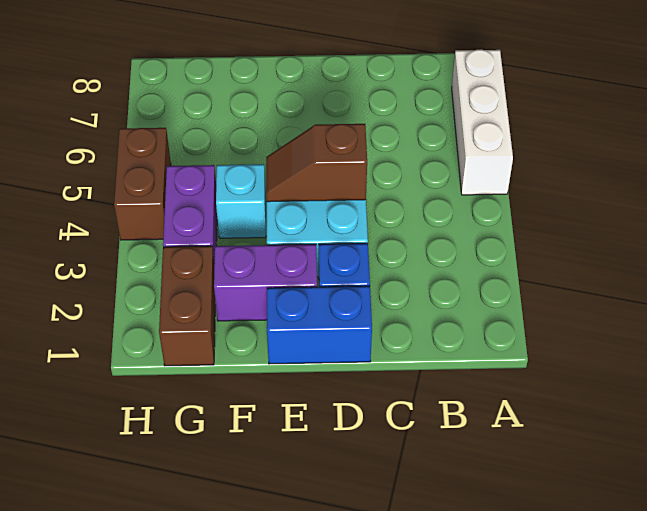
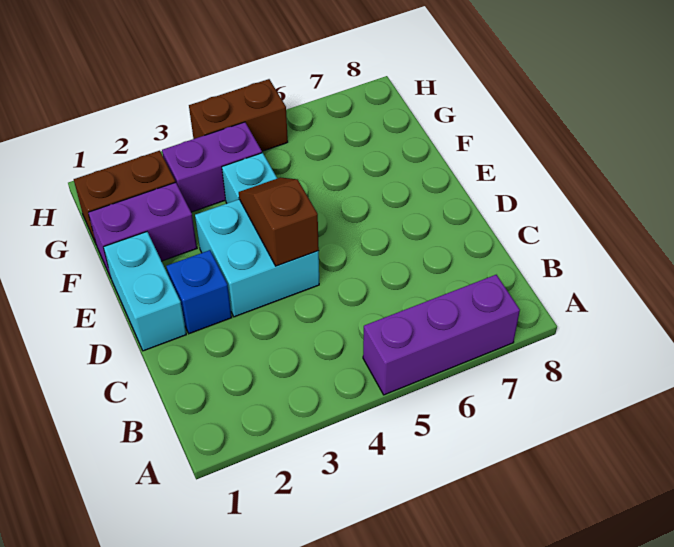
white brick A5:A7 level 1 -> purple brick A5:A7 level 1
blue brick D1:E1 level 1 -> cyan brick D1:E1 level 1
purple brick E2:F2 level 1 -> purple brick F1:F2 level 1

